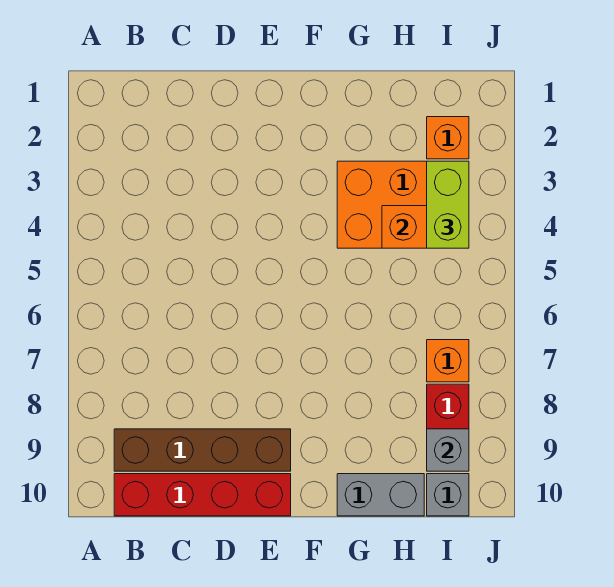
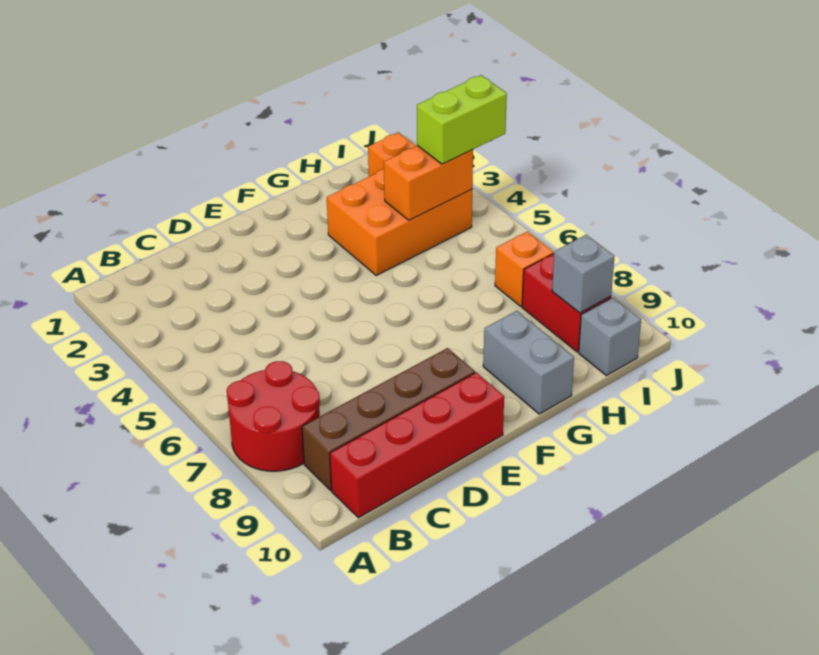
none -> red round brick A7:B8 level 1
grey brick G10:H10 level 1 -> grey brick G9:G10 level 1
lime brick I3:I4 level 3 -> lime brick I4:J4 level 3

